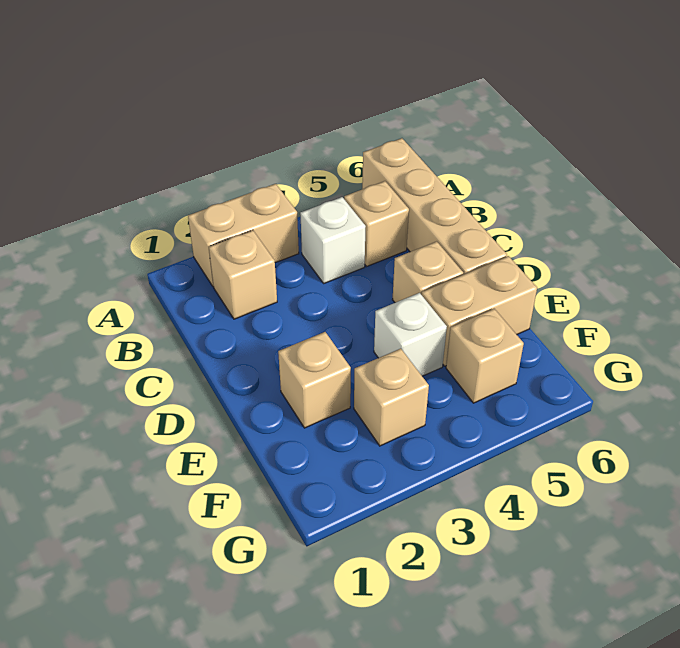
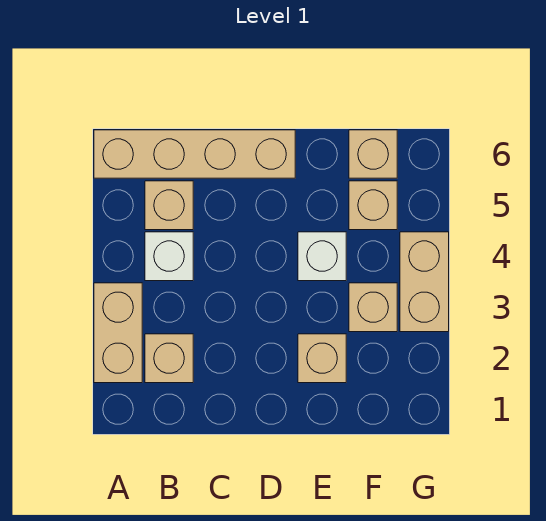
tan brick D5 level 1 -> tan brick F6 level 1
tan brick E5:E6 level 1 -> tan brick G3:G4 level 1

